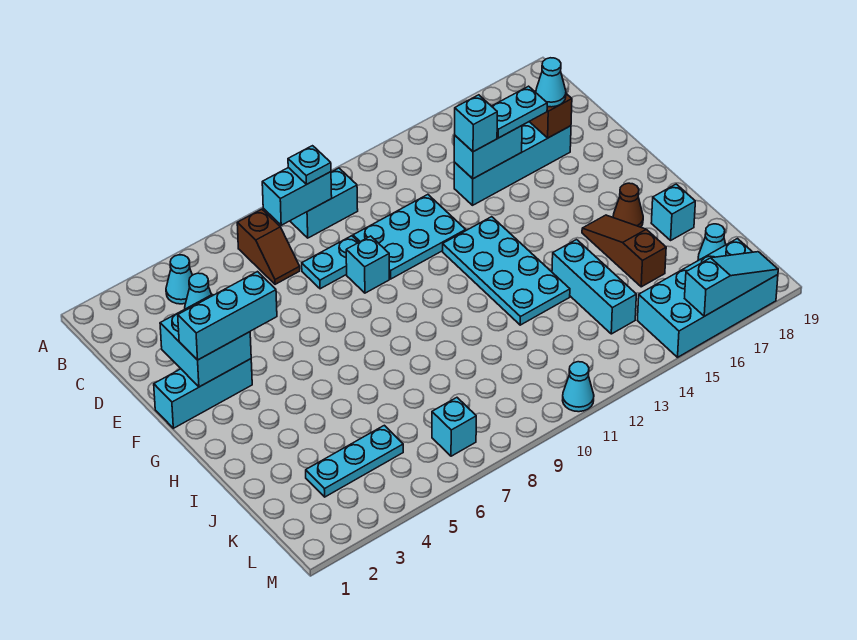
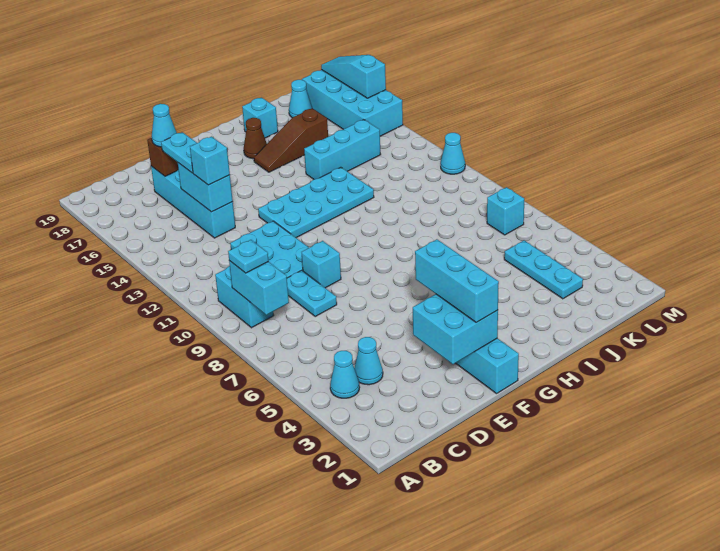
brown slope B7:C7 level 1 top B -> none

